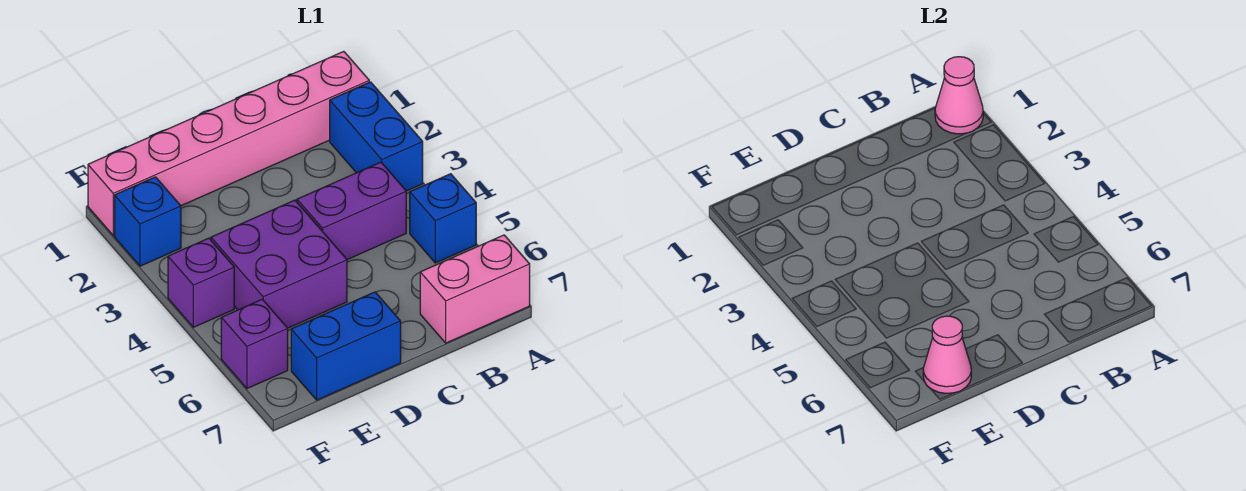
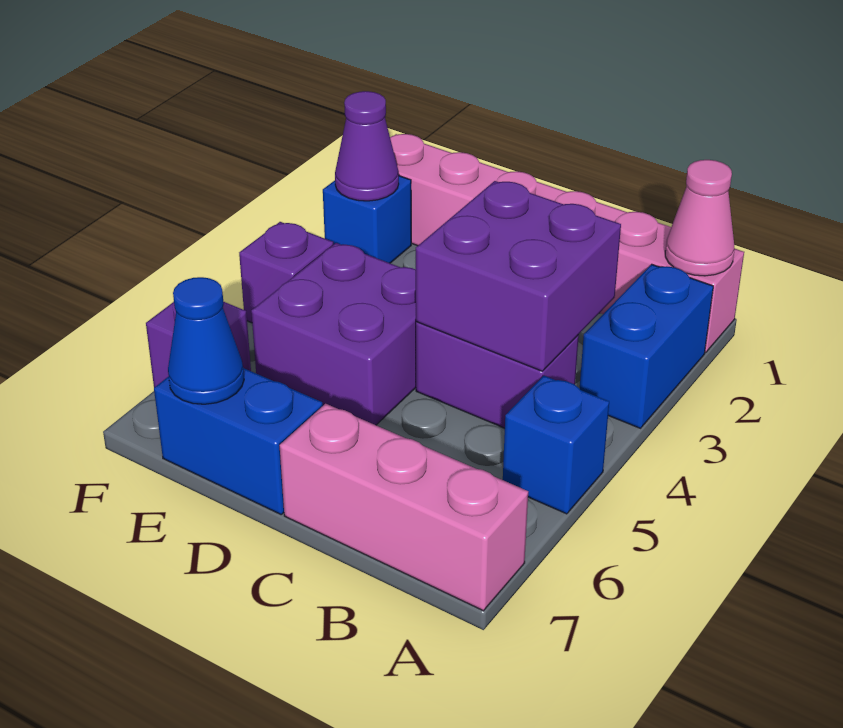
pink brick A7:B7 level 1 -> pink brick A7:C7 level 1
none -> purple brick B3:C4 level 2
pink cone E7 level 2 -> blue cone E7 level 2
none -> purple cone F2 level 2

